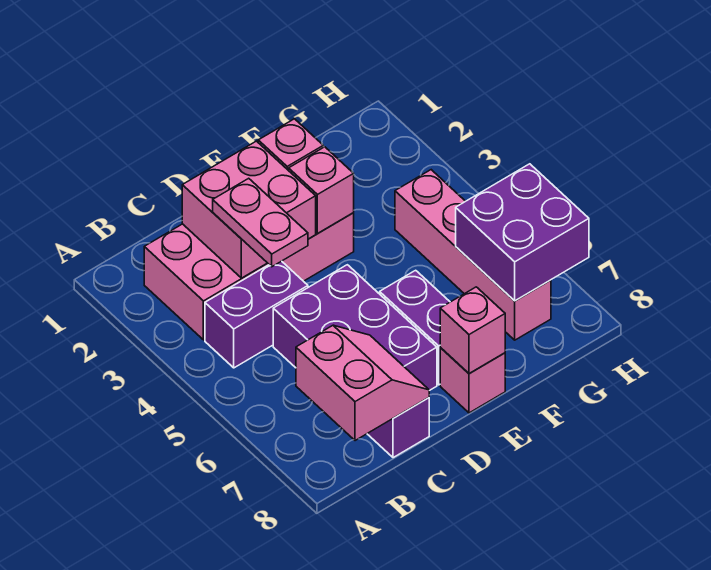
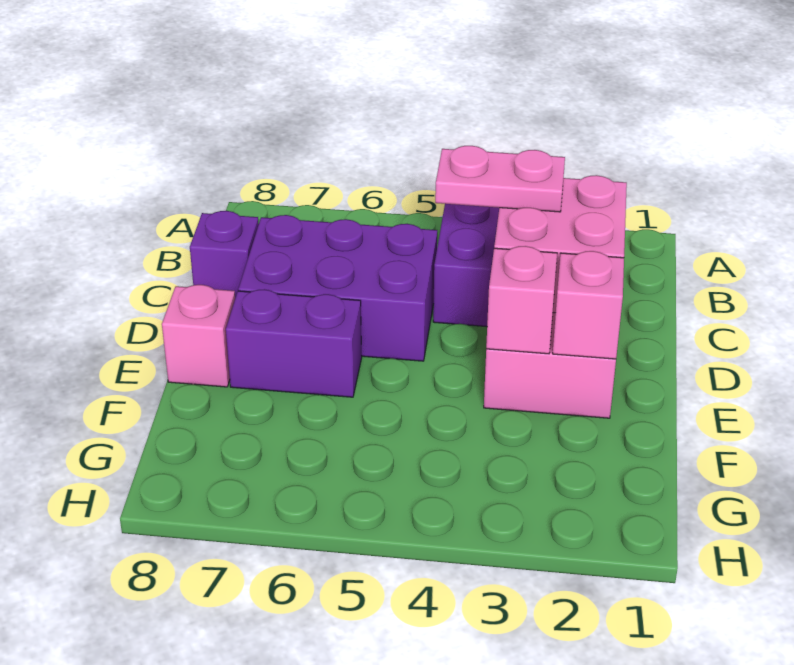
pink slope B7:C8 level 2 top B -> none
pink brick E8 level 2 -> none
pink brick G4:G7 level 1 -> none
purple brick G6:H7 level 2 -> none

